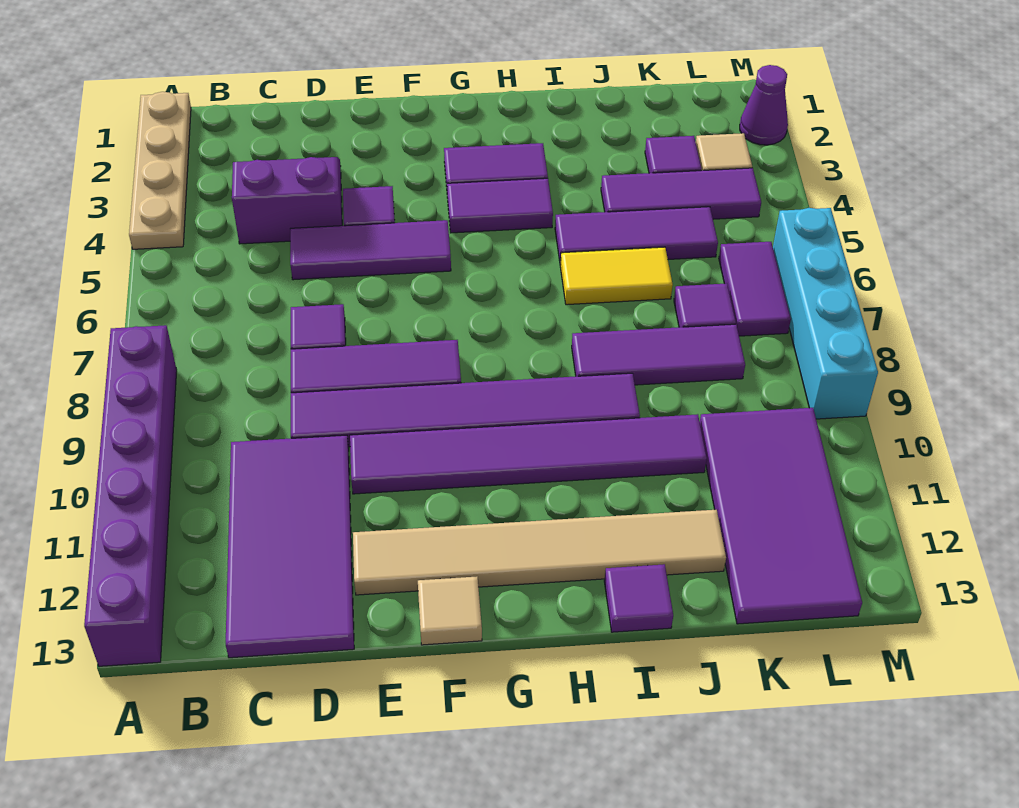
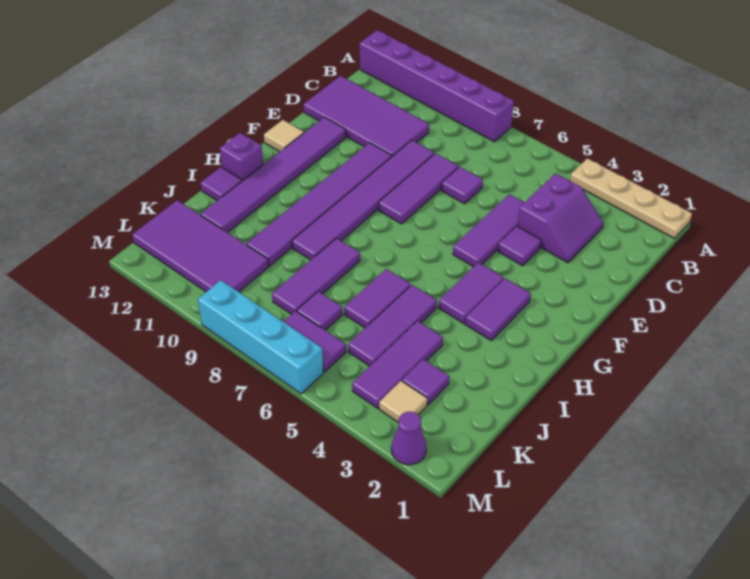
tan tile E12:J12 level 1 -> purple tile E12:J12 level 1
none -> purple brick H13 level 1
yellow tile I6:J6 level 1 -> purple tile I6:J6 level 1

